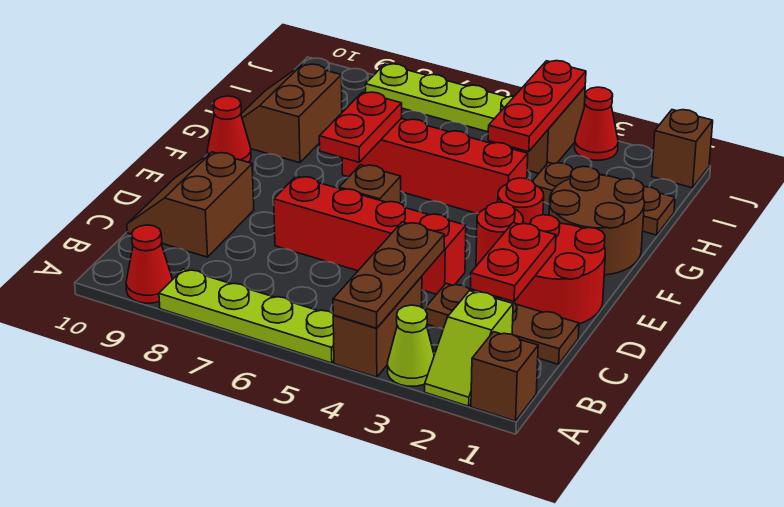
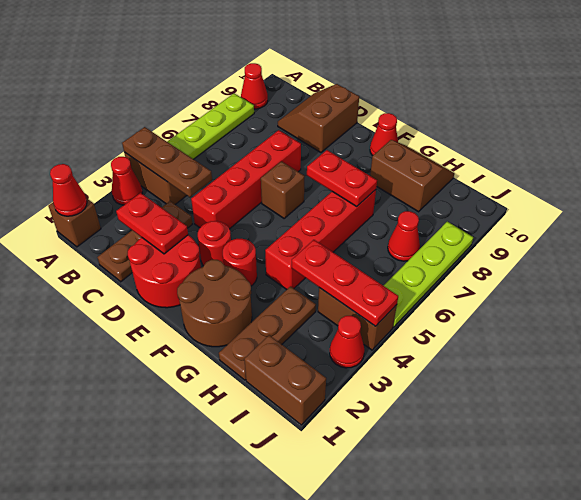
none -> red cone A1 level 2
lime slope A2:B2 level 1 top B -> none
lime cone A3 level 1 -> red cone A3 level 1
brown slope C9:D10 level 1 top 9 -> brown slope C9:D10 level 1 top D
none -> red cone I7 level 1
brown brick J1 level 1 -> brown brick I1:J1 level 1

